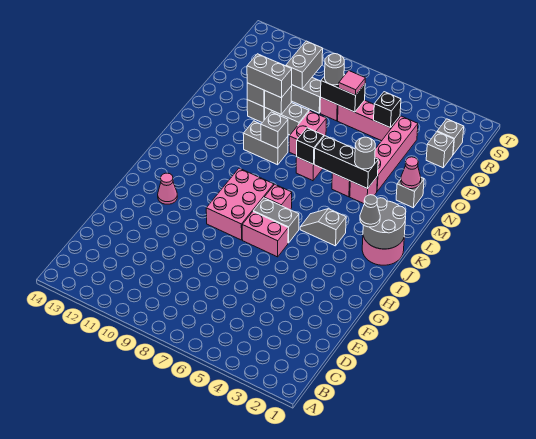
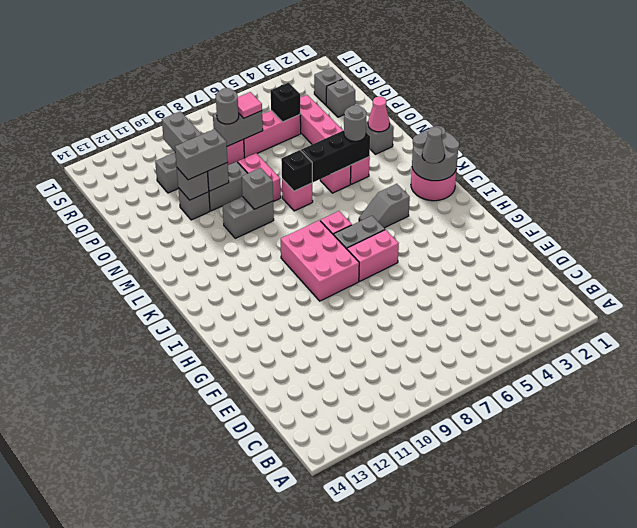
pink cone H12 level 1 -> none
black brick Q7:Q8 level 2 -> grey brick Q7:Q8 level 2

